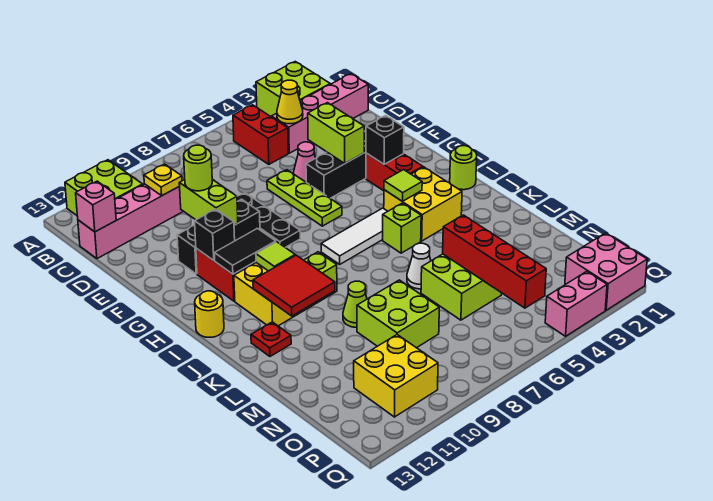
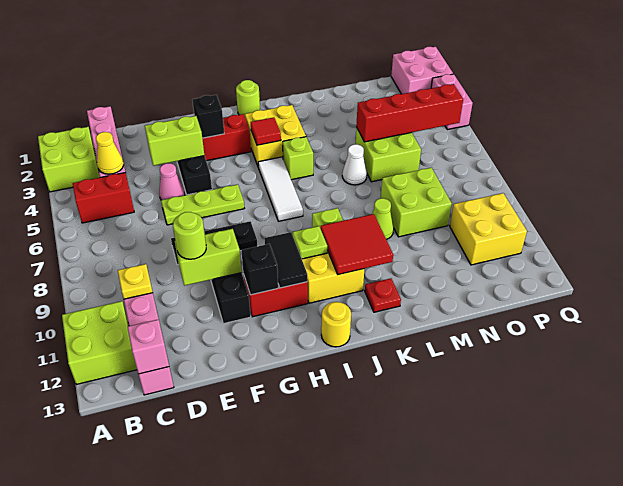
lime tile I4 level 2 -> red tile I4 level 2
lime tile I10 level 2 -> lime plate I10 level 2

